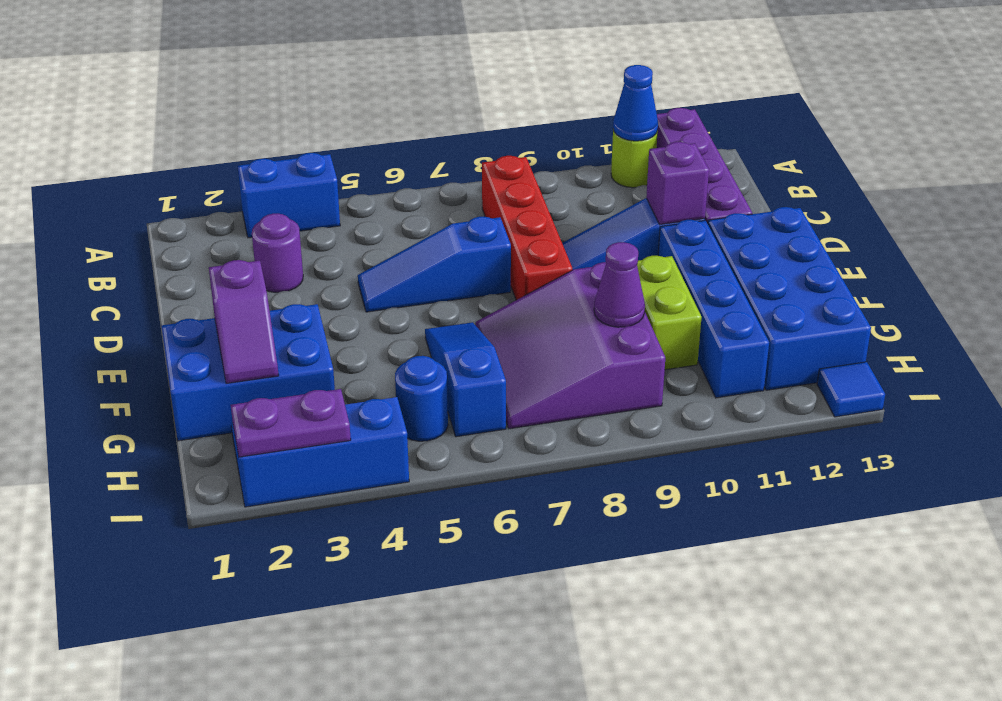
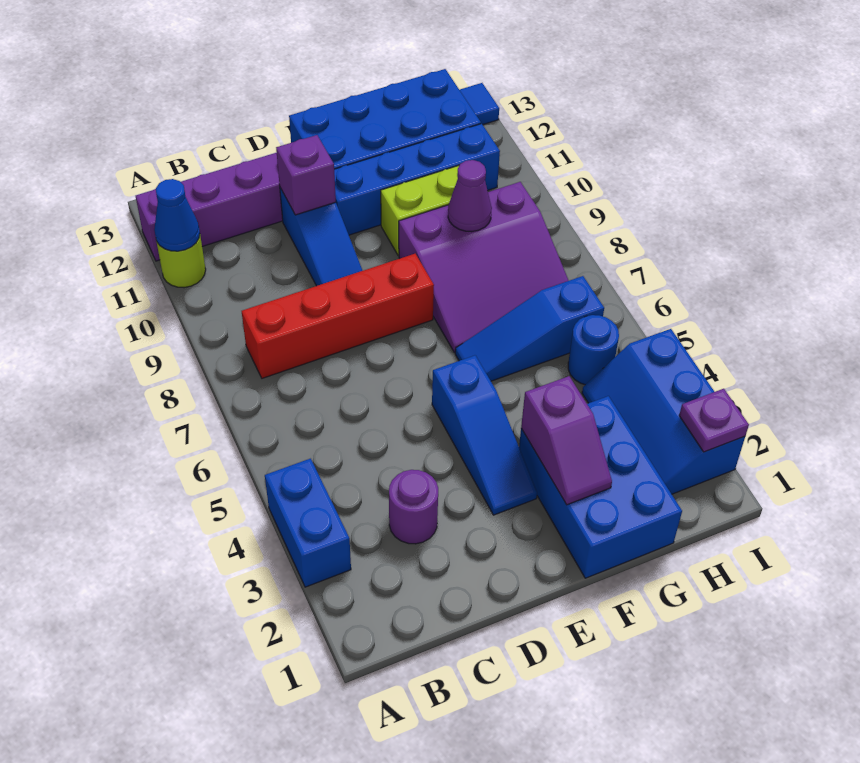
blue slope D5:D7 level 1 top 7 -> blue slope E3:E5 level 1 top 5
purple slope F2:G2 level 2 top F -> purple slope F2:F3 level 2 top 3
purple plate I2:I3 level 2 -> purple plate I2 level 2

